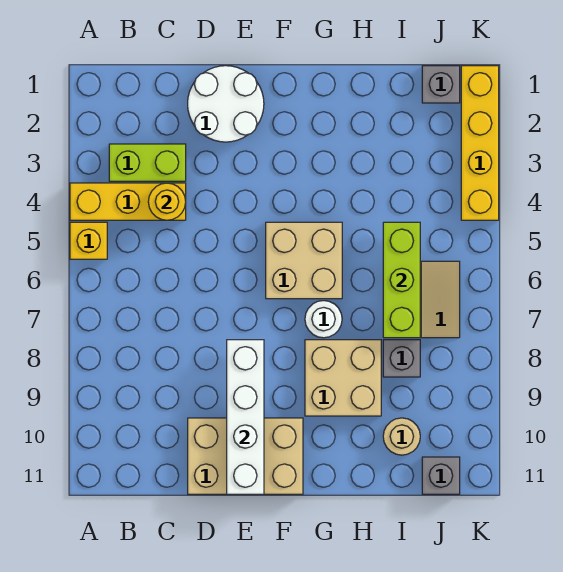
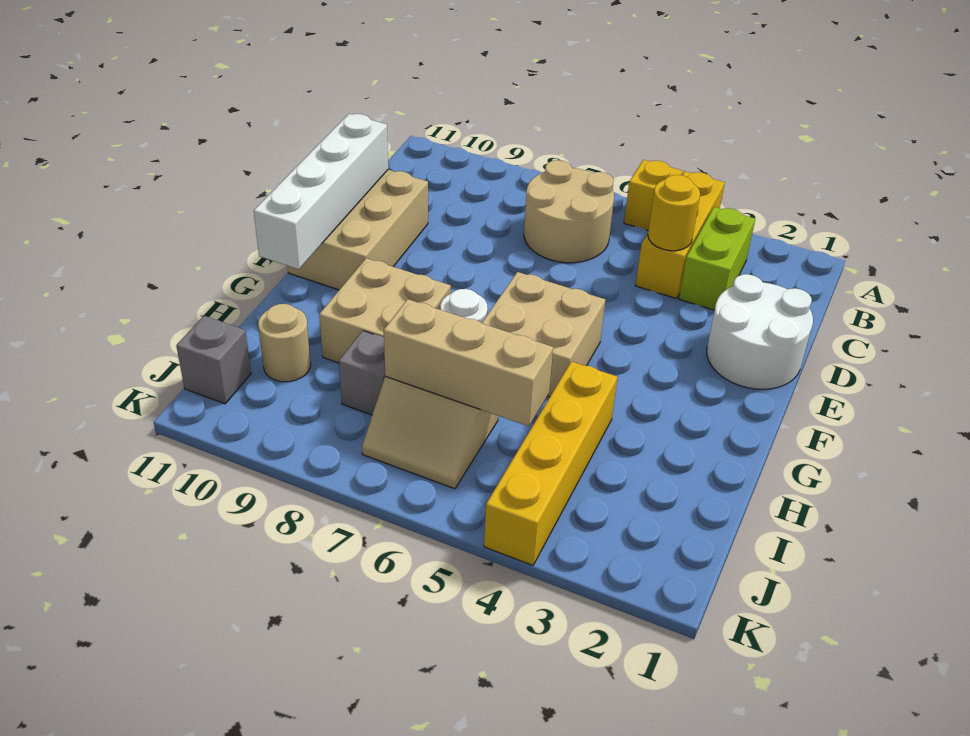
none -> tan round brick B6:C7 level 1
white brick E8:E11 level 2 -> white brick D11:G11 level 2
lime brick I5:I7 level 2 -> tan brick I5:I7 level 2
grey brick J1 level 1 -> none
yellow brick K1:K4 level 1 -> yellow brick H4:K4 level 1

